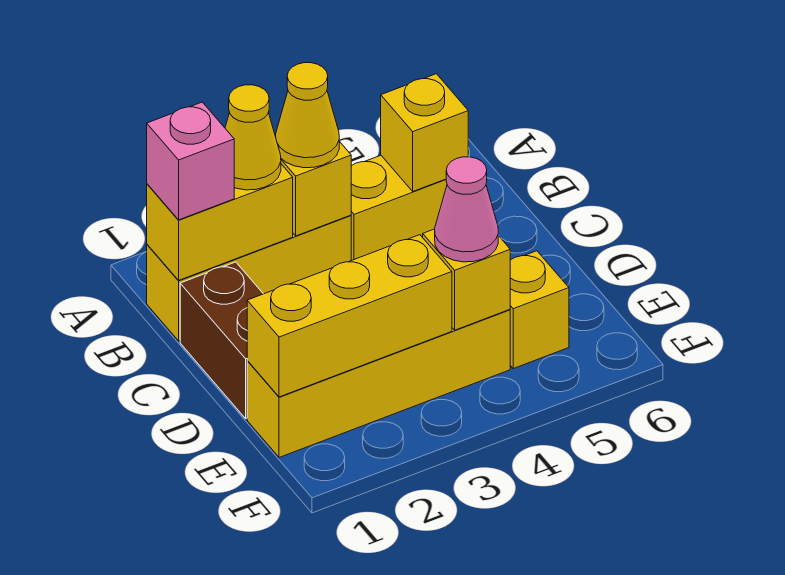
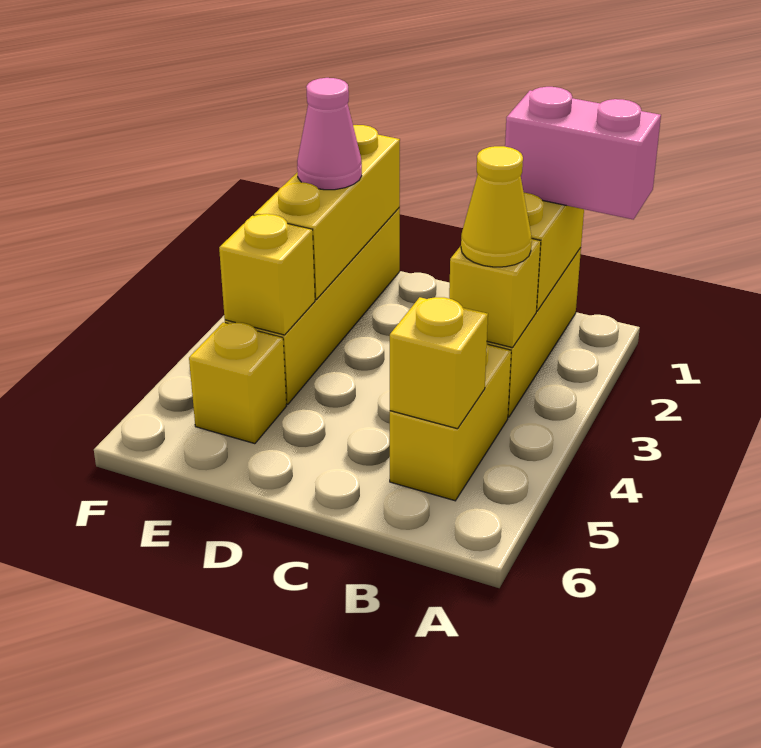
pink brick B1 level 3 -> pink brick A1:B1 level 3
yellow cone B2 level 3 -> none
brown brick C1:D1 level 1 -> none
pink cone E4 level 3 -> pink cone E2 level 3

